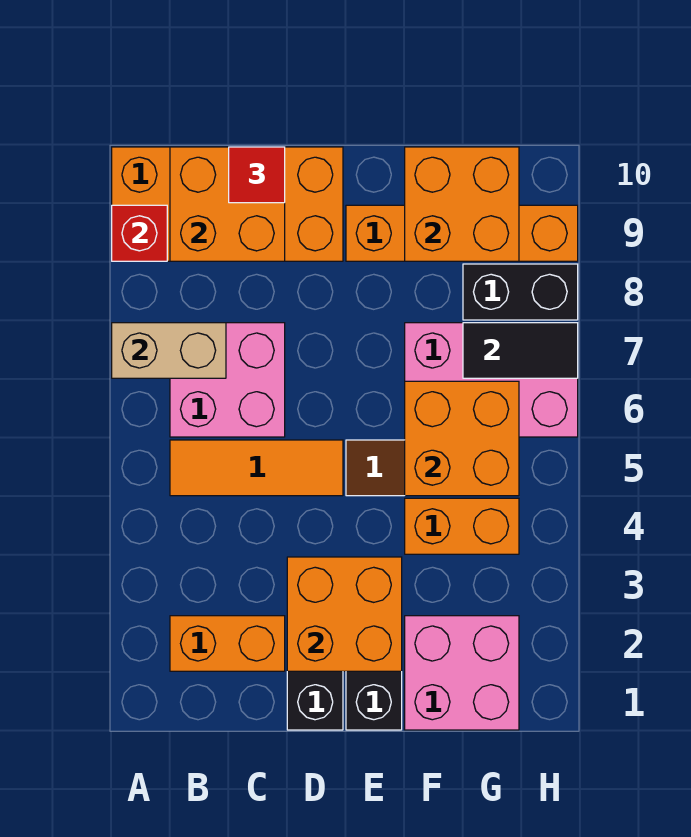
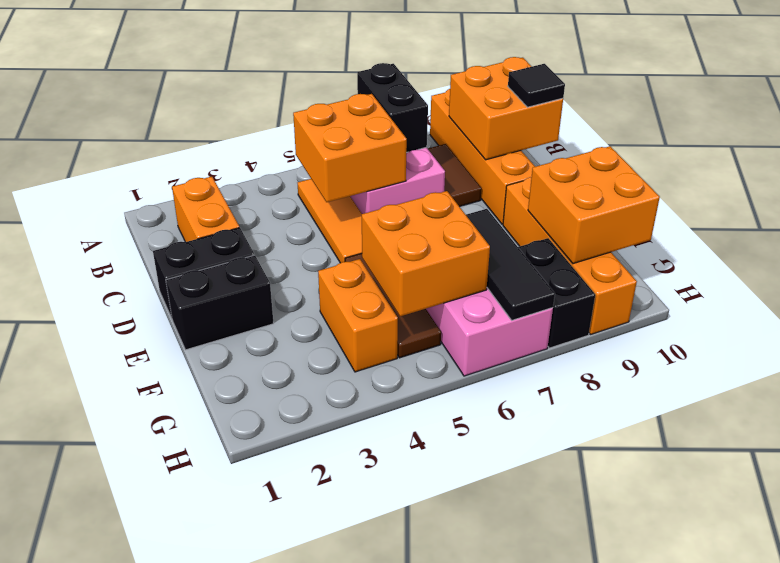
tan brick A7:B7 level 2 -> black brick A7:B7 level 2
orange brick A9:D10 level 1 -> orange brick A9:D9 level 1
red brick A9 level 2 -> none
none -> brown tile B8:C8 level 1
red tile C10 level 3 -> black tile C10 level 3
orange brick D2:E3 level 2 -> orange brick B5:C6 level 2
pink brick F1:G2 level 1 -> none
black tile G7:H7 level 2 -> black tile F7:H7 level 2

